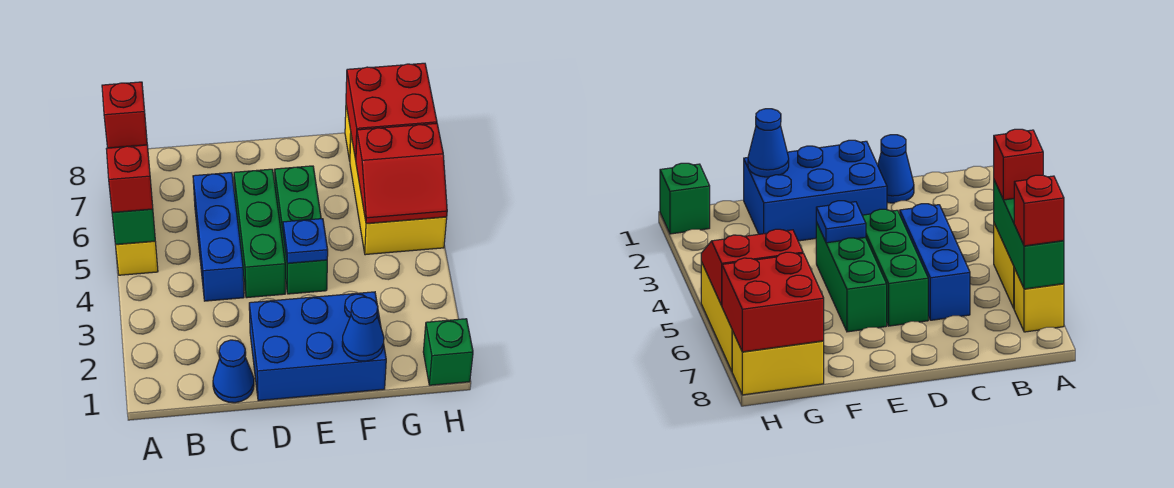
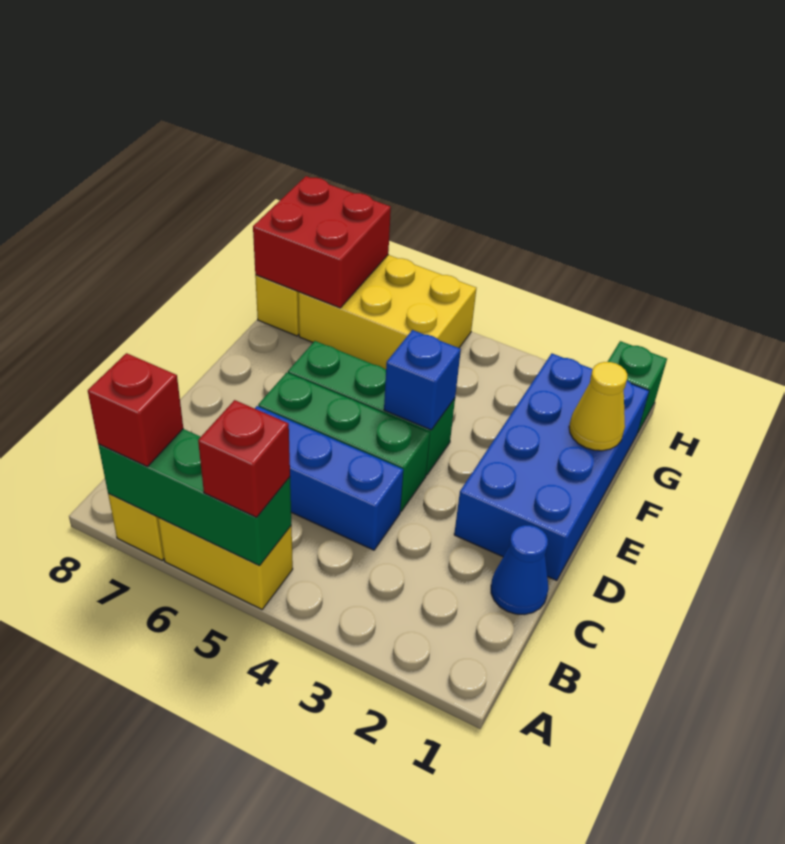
blue brick D1:F2 level 1 -> blue brick D1:G2 level 1
blue plate E4 level 2 -> blue brick E4 level 2
blue cone F1 level 2 -> yellow cone F1 level 2
red slope G5:H6 level 2 top 6 -> none

